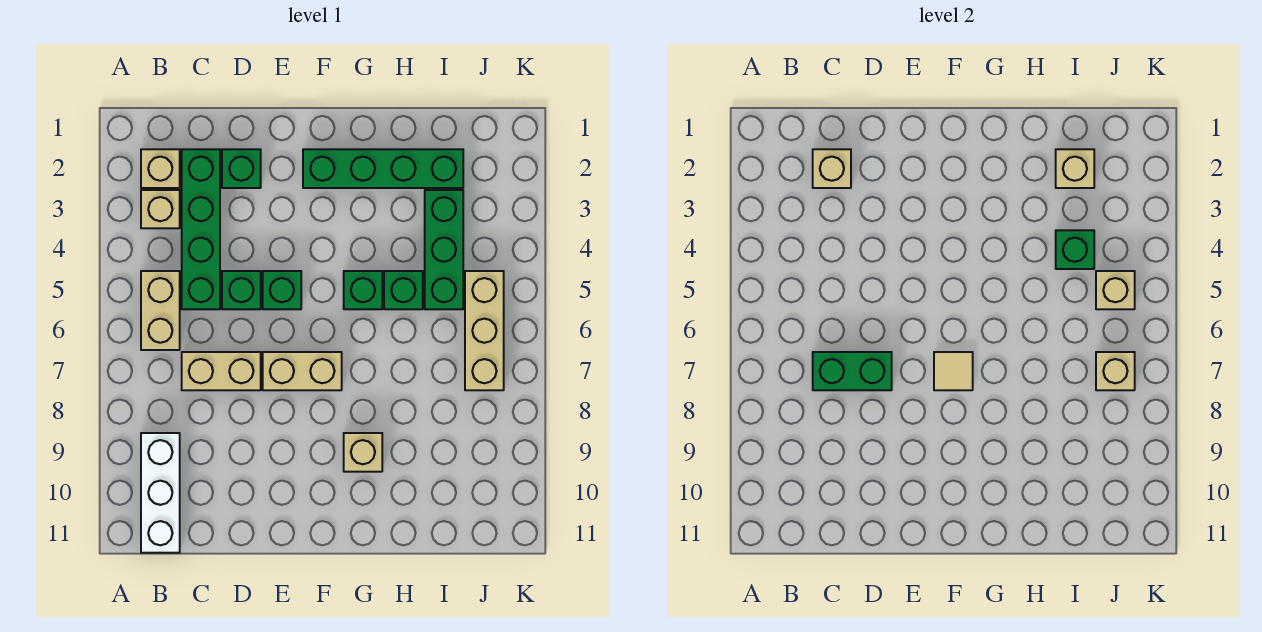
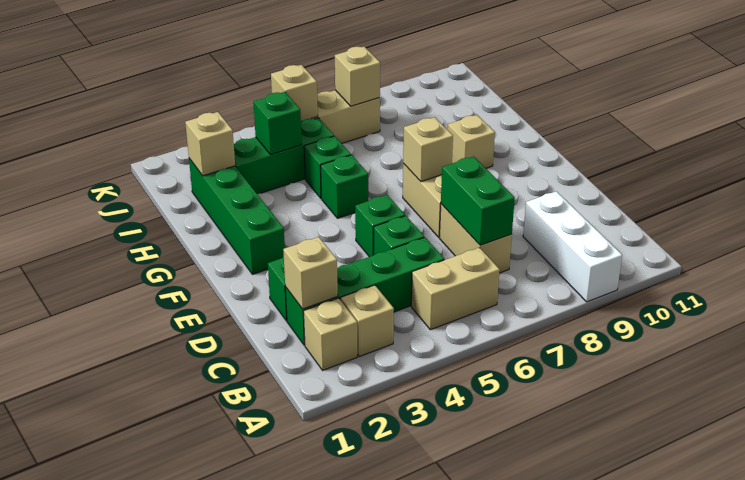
white brick B9:B11 level 1 -> white brick A9:C9 level 1
tan tile F7 level 2 -> tan brick F7 level 2

